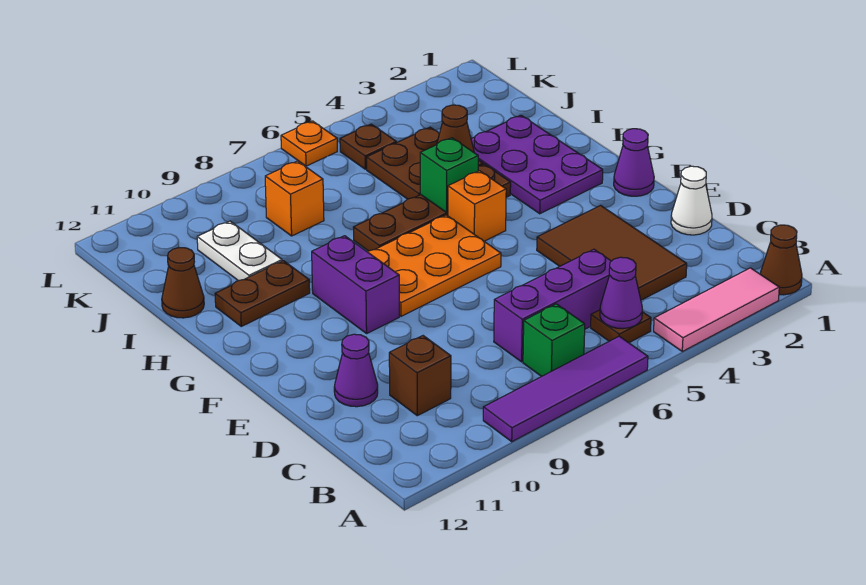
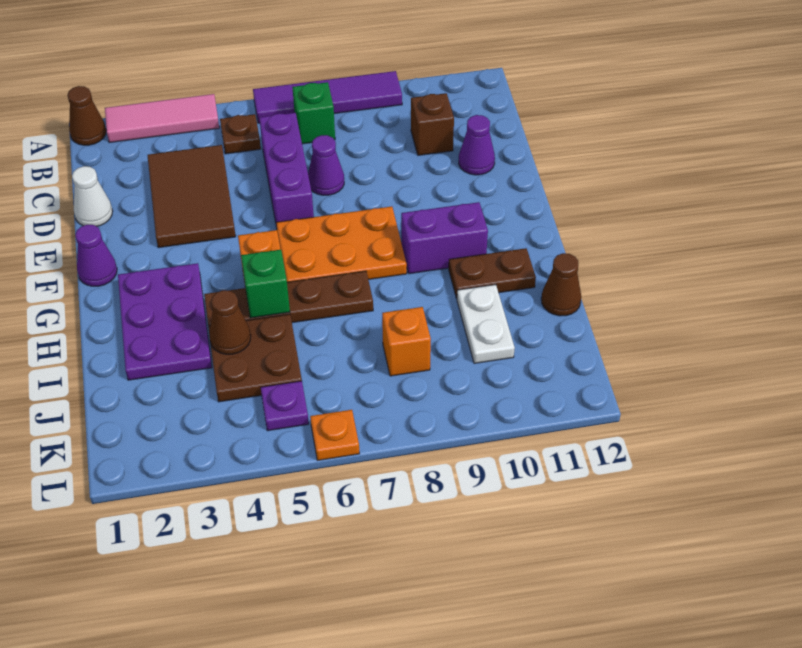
purple cone B5 level 2 -> purple cone D7 level 1
purple brick C5:C7 level 1 -> purple brick C6:E6 level 1
purple brick F9:G9 level 1 -> purple brick G9:G10 level 1
brown plate K5 level 1 -> purple plate K5 level 1

